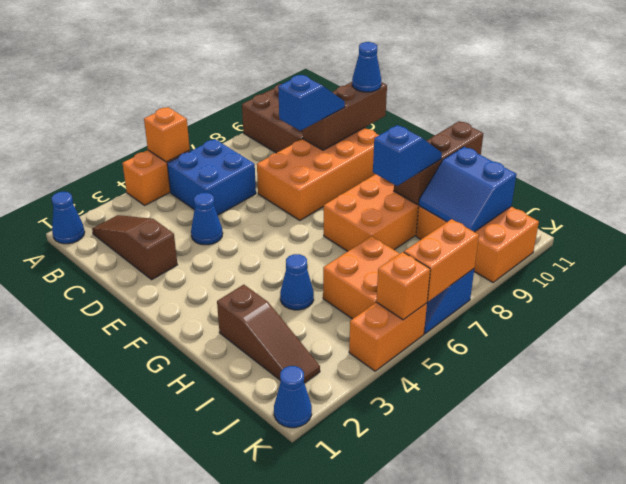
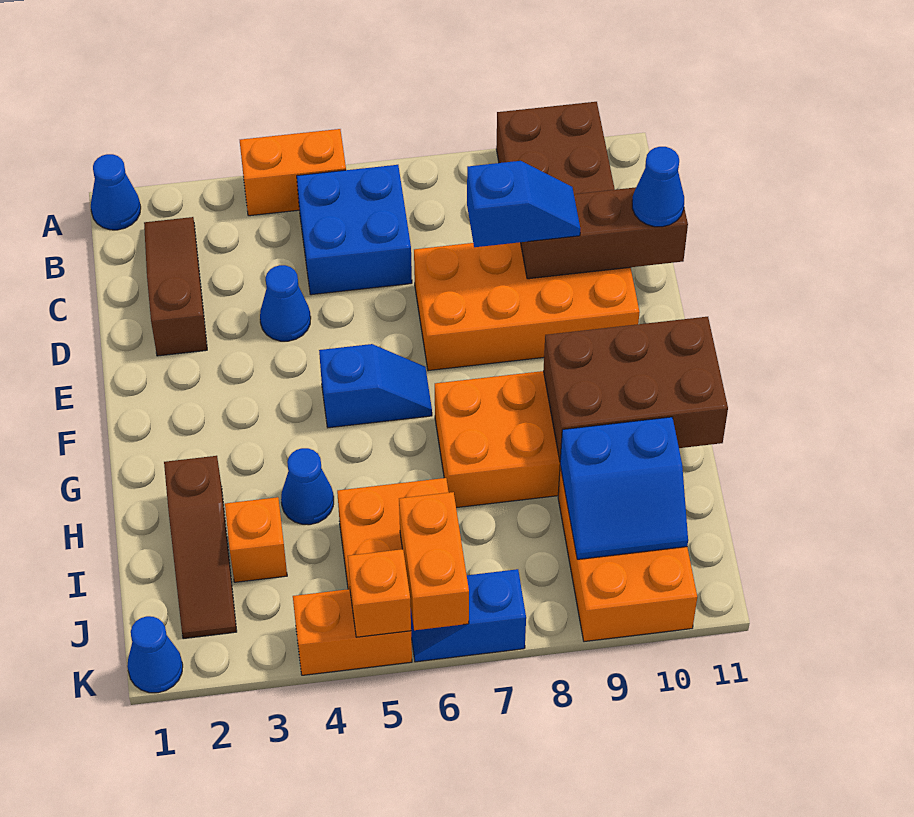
orange brick A5 level 2 -> orange brick I3 level 1
blue slope H8:H9 level 3 top 8 -> blue slope F5:F6 level 1 top 5
brown brick H9:H11 level 2 -> brown brick G9:H11 level 2
blue slope I9:J10 level 2 top 10 -> blue slope I9:J10 level 2 top I
orange brick K6:K7 level 2 -> orange brick J6:K6 level 2

